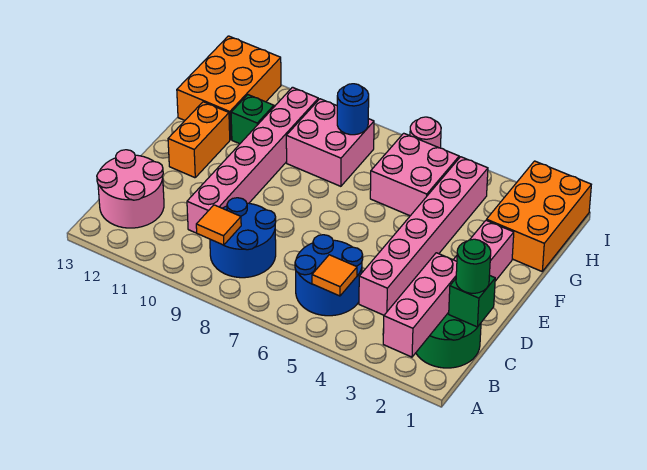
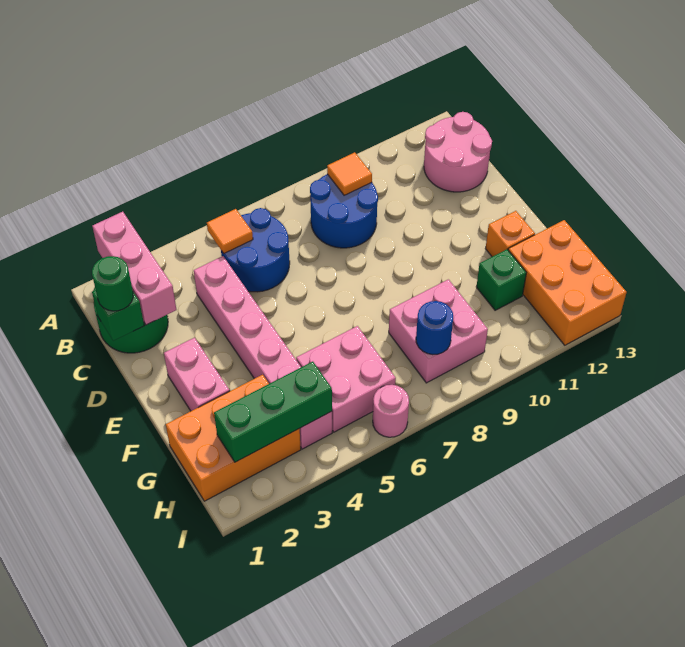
pink brick C10:H10 level 1 -> none
orange brick E12:F12 level 1 -> orange brick F12 level 1
orange brick G1:I2 level 1 -> orange brick G1:H3 level 1
none -> green brick H2:H4 level 2

